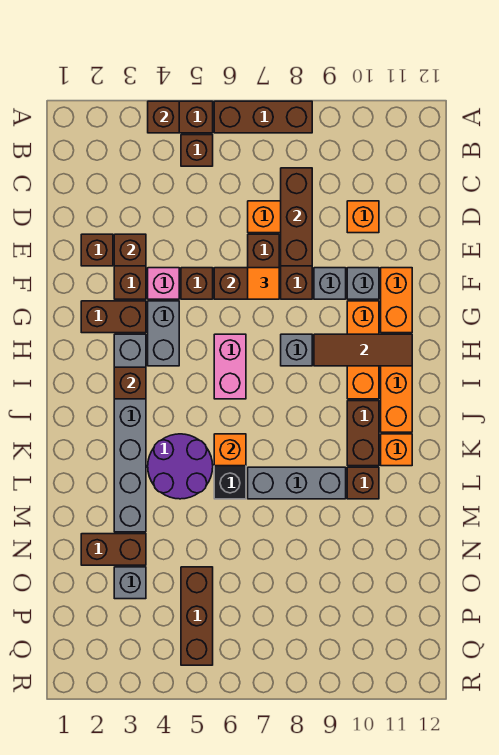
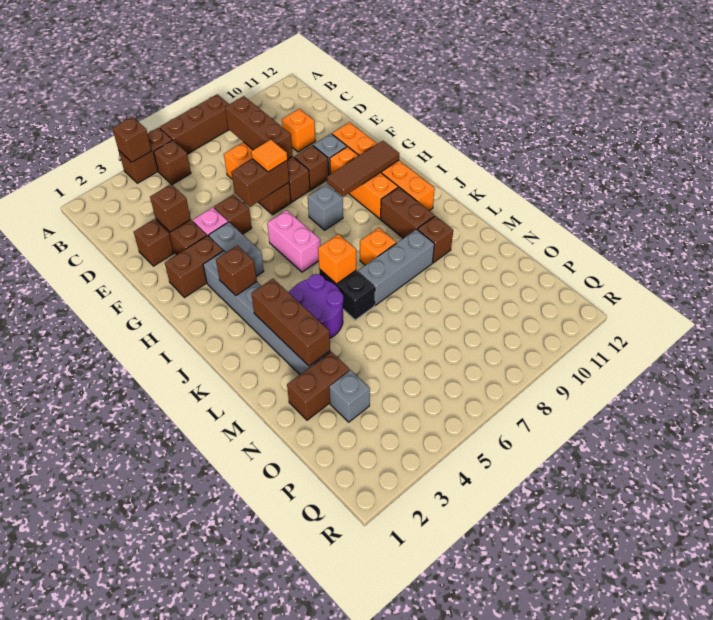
grey brick F9 level 1 -> brown brick F9 level 1
orange brick K11 level 1 -> orange brick K8 level 1
brown brick O5:Q5 level 1 -> brown brick K3:M3 level 2

